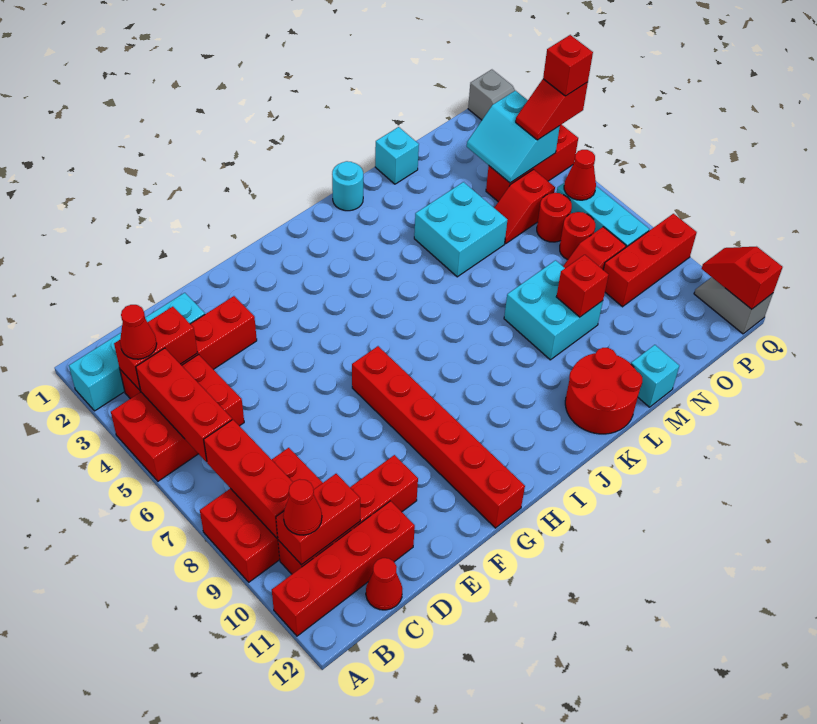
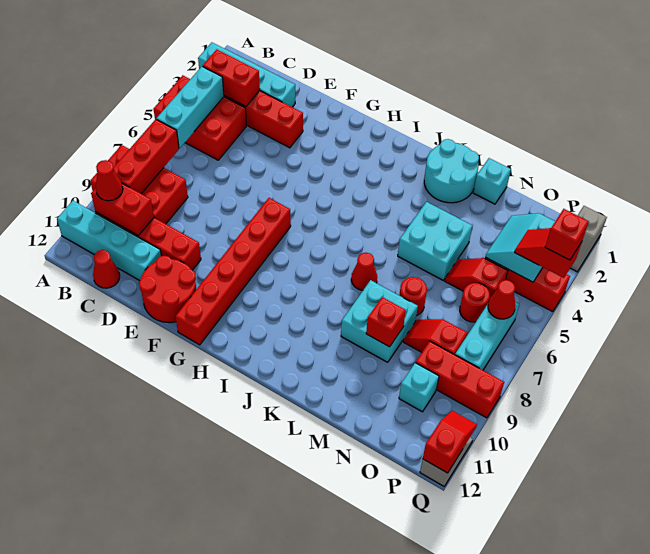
red brick A11:D11 level 1 -> cyan brick A11:D11 level 1
red cone B3 level 3 -> red cone K7 level 1
red brick B4:B6 level 2 -> cyan brick B4:B6 level 2
cyan round brick K1 level 1 -> cyan round brick K1:L2 level 1
red round brick K11:L12 level 1 -> red round brick E11:F12 level 1
cyan brick M12 level 1 -> cyan brick O10 level 1
red round brick O7 level 1 -> red round brick M7 level 1

